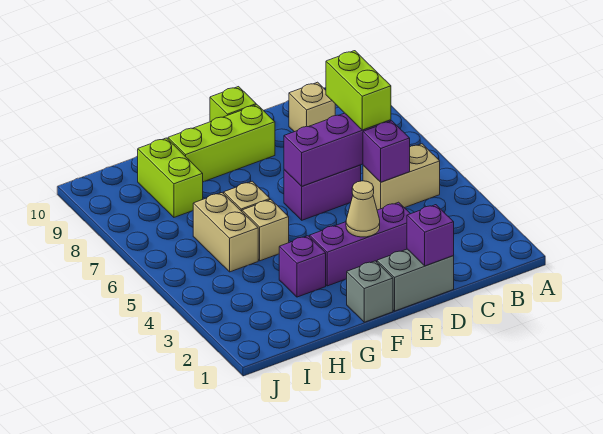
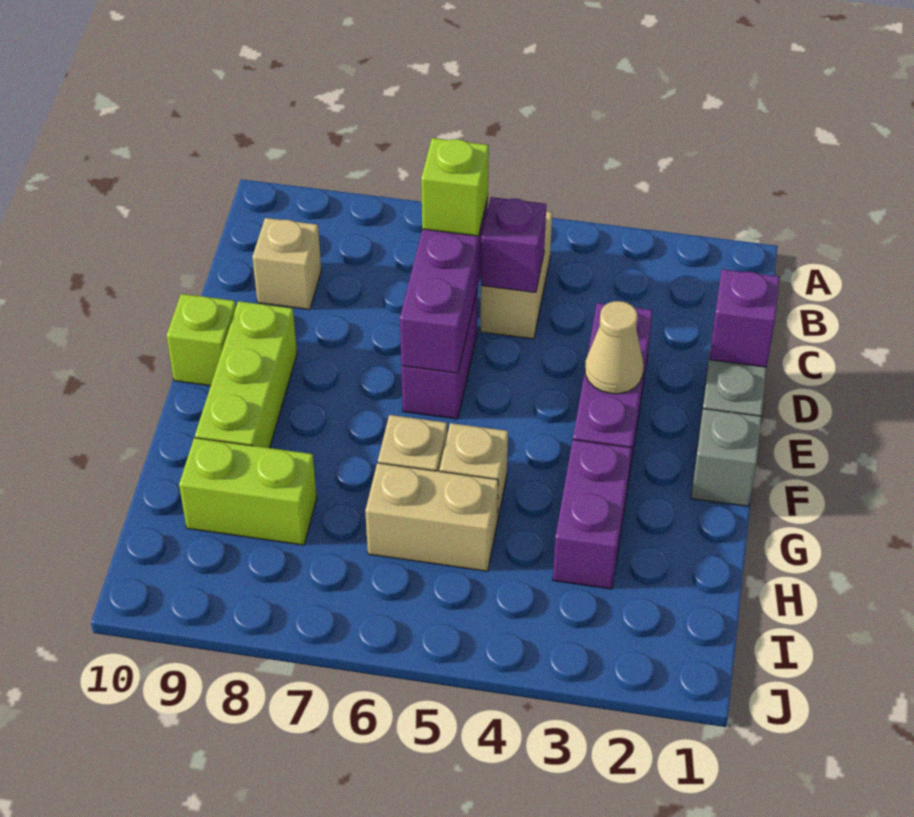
lime brick C6:C7 level 3 -> lime brick C6 level 3
purple brick G3 level 1 -> purple brick G3:H3 level 1

